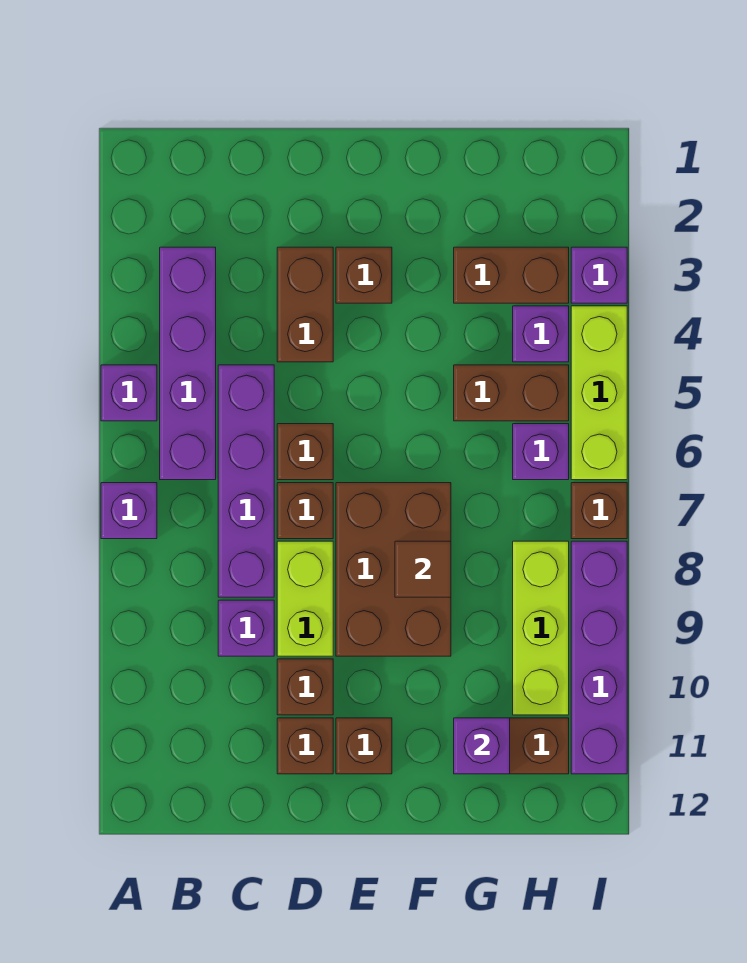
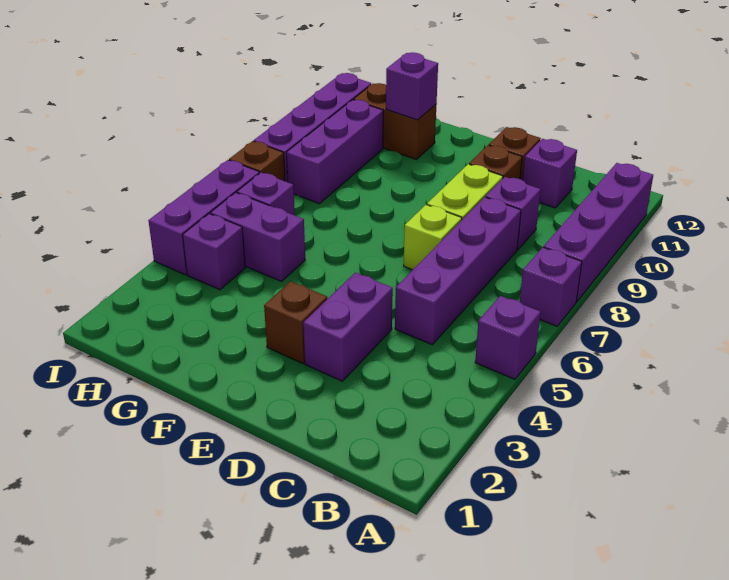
purple brick B3:B6 level 1 -> purple brick A8:A11 level 1
brown brick D3:D4 level 1 -> purple brick D3:D4 level 1
brown brick D6 level 1 -> none
brown brick D7 level 1 -> lime brick D7 level 1
brown brick E7:F9 level 1 -> none
brown brick E11 level 1 -> none
brown tile F8 level 2 -> none
brown brick G3:H3 level 1 -> none
brown brick G5:H5 level 1 -> purple brick G5:H5 level 1
lime brick H8:H10 level 1 -> purple brick H8:H10 level 1
purple brick I3 level 1 -> purple brick C11 level 1
lime brick I4:I6 level 1 -> purple brick I4:I6 level 1

